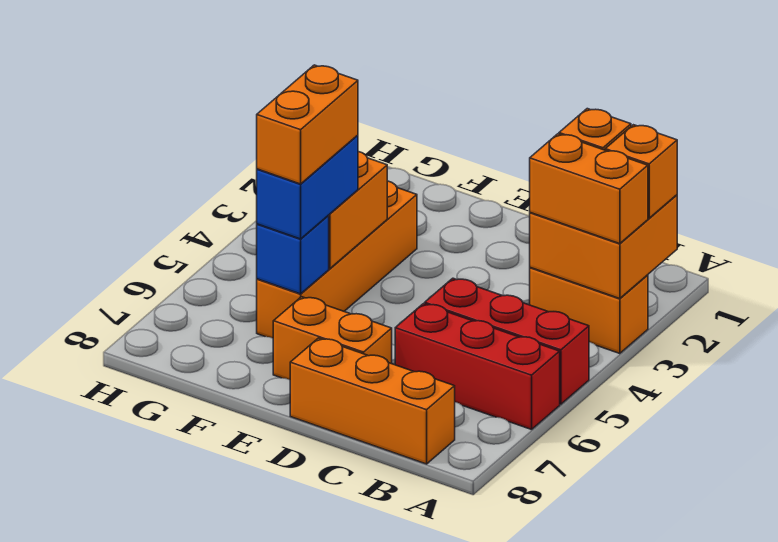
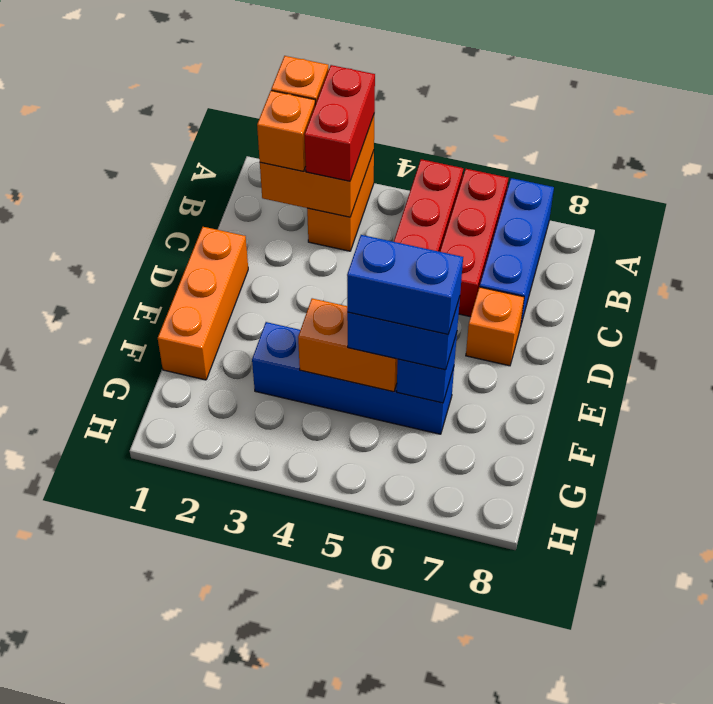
orange brick A3:B3 level 3 -> red brick A3:B3 level 3
none -> blue brick A7:C7 level 1
orange brick B8:D8 level 1 -> orange brick D1:F1 level 1
orange brick D7:E7 level 1 -> orange brick D7 level 1
orange brick F3:F6 level 1 -> blue brick F3:F6 level 1
orange brick F5:F6 level 4 -> blue brick F5:F6 level 4

